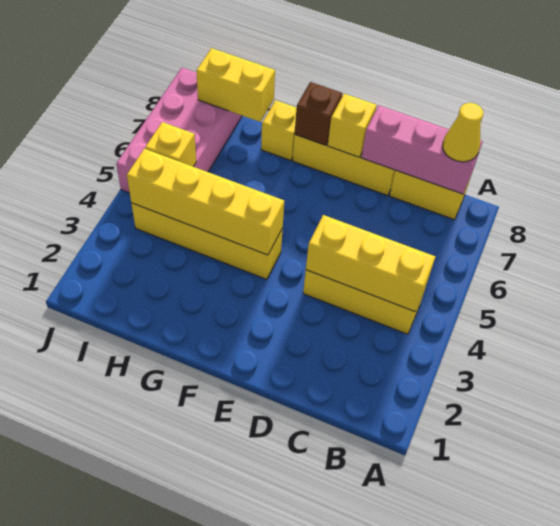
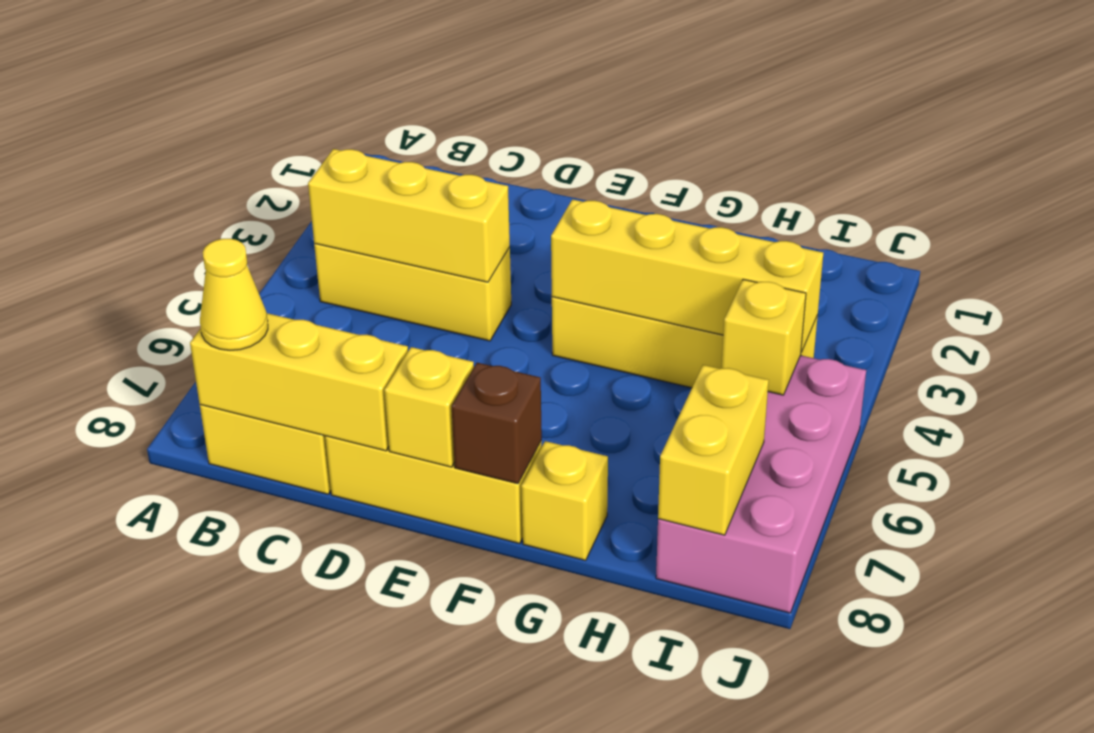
pink brick B8:D8 level 2 -> yellow brick B8:D8 level 2
yellow brick H8:I8 level 2 -> yellow brick I7:I8 level 2

